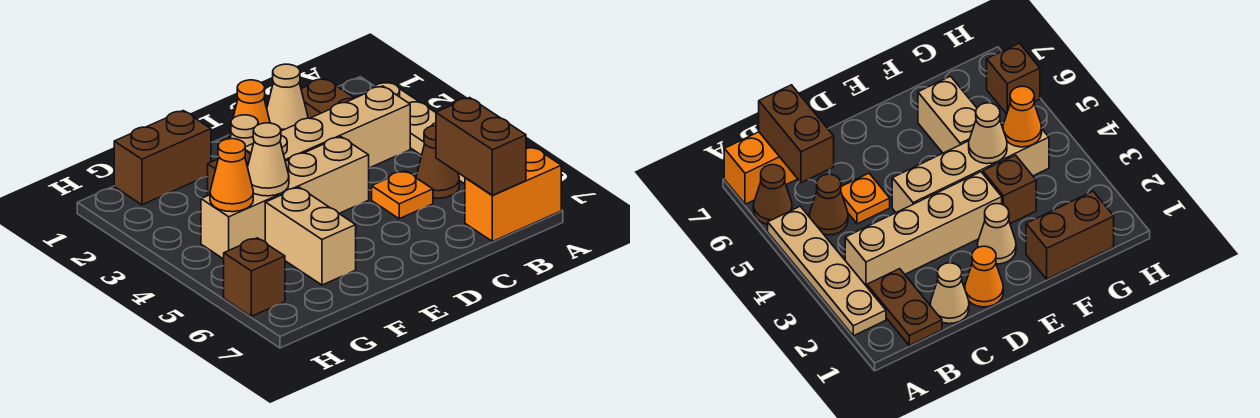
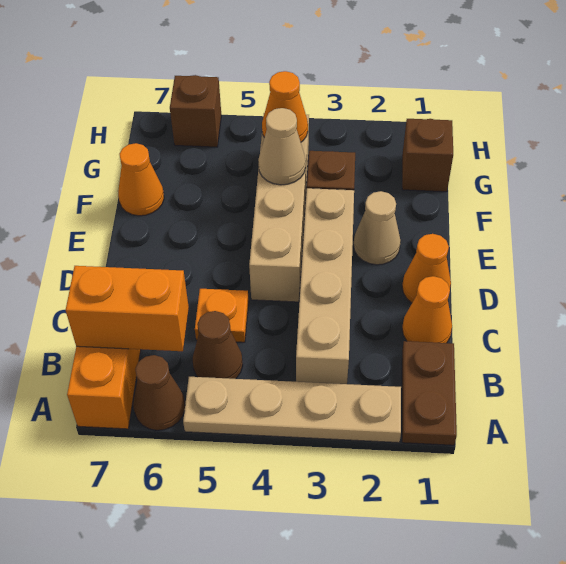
brown plate B1:B2 level 1 -> brown plate A1:B1 level 1
brown brick B6:B7 level 2 -> orange brick B6:B7 level 2
tan cone C1 level 1 -> orange cone C1 level 1
brown brick F1:G1 level 1 -> brown brick G1 level 1
tan brick F5:F6 level 1 -> none
none -> orange cone F7 level 1

